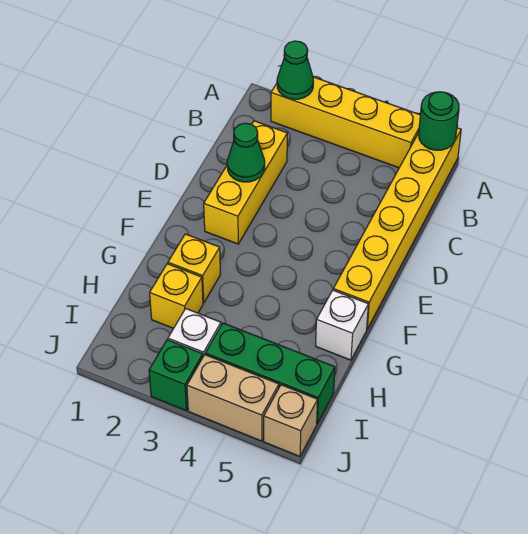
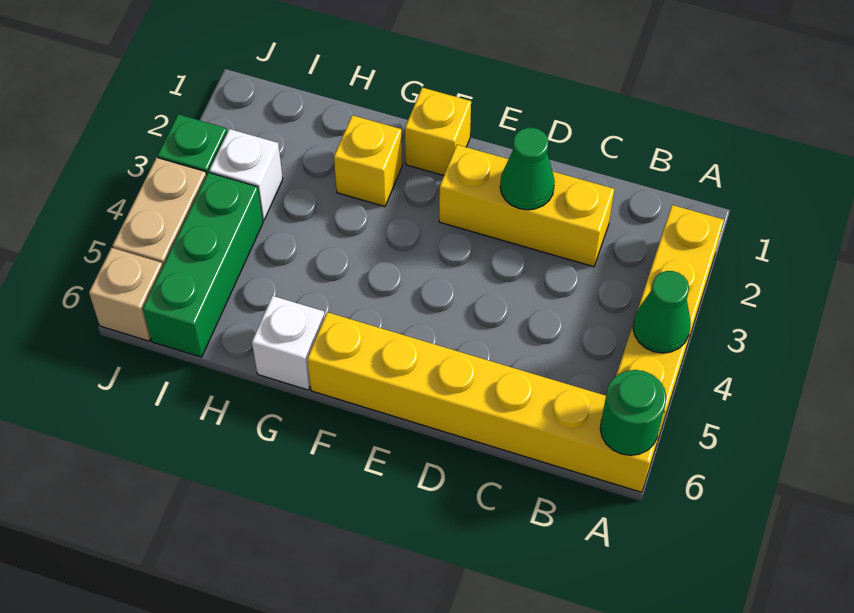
green cone A2 level 2 -> green cone A4 level 2
yellow brick H2 level 1 -> yellow brick F1 level 1

